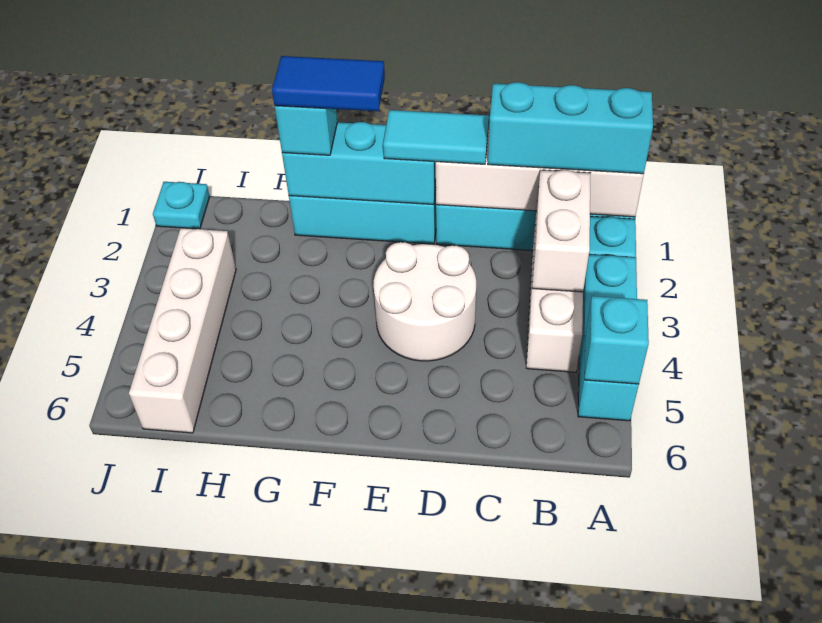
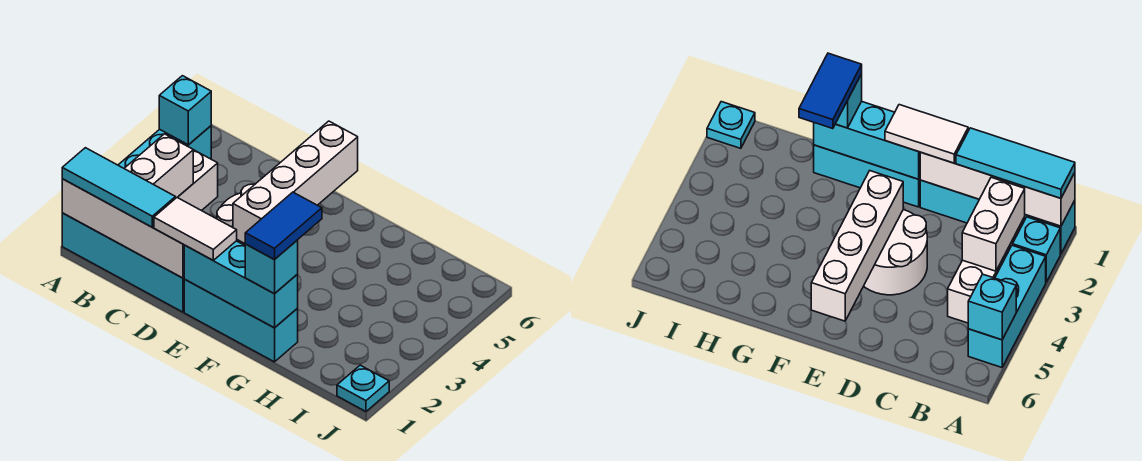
cyan brick A1:C1 level 3 -> cyan tile A1:C1 level 3
cyan tile D1:E1 level 3 -> white tile D1:E1 level 3
blue tile F1:G1 level 4 -> blue tile G1:G2 level 4
white brick I3:I6 level 1 -> white brick E3:E6 level 2

